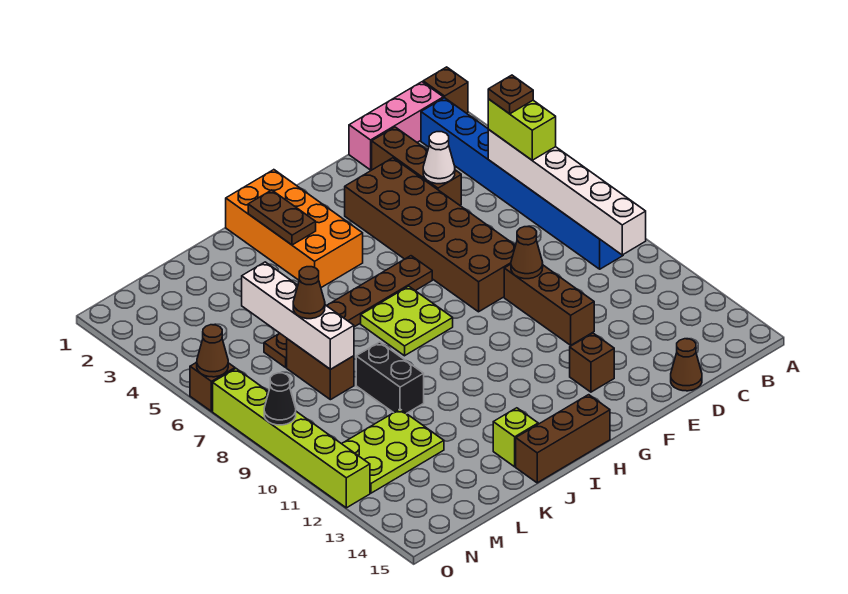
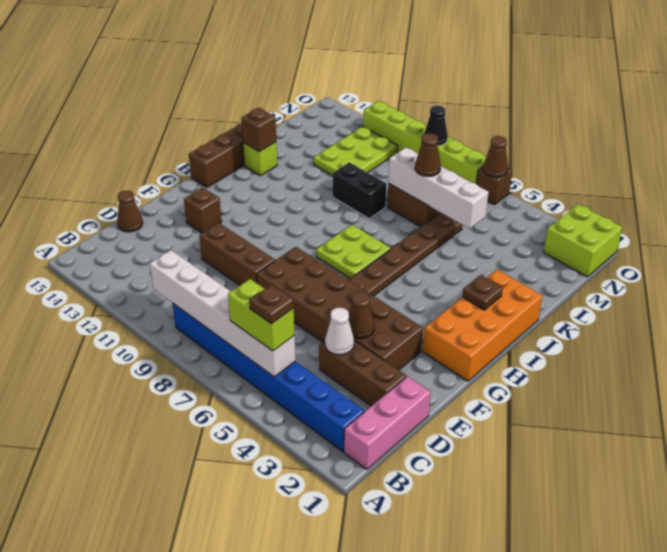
brown brick A1 level 1 -> brown brick J14 level 2
brown cone E9 level 2 -> brown cone E4 level 2
orange brick H1:I4 level 1 -> orange brick G1:J2 level 1
brown plate I2:I3 level 2 -> brown plate I2 level 2
none -> lime brick N1:O2 level 1

